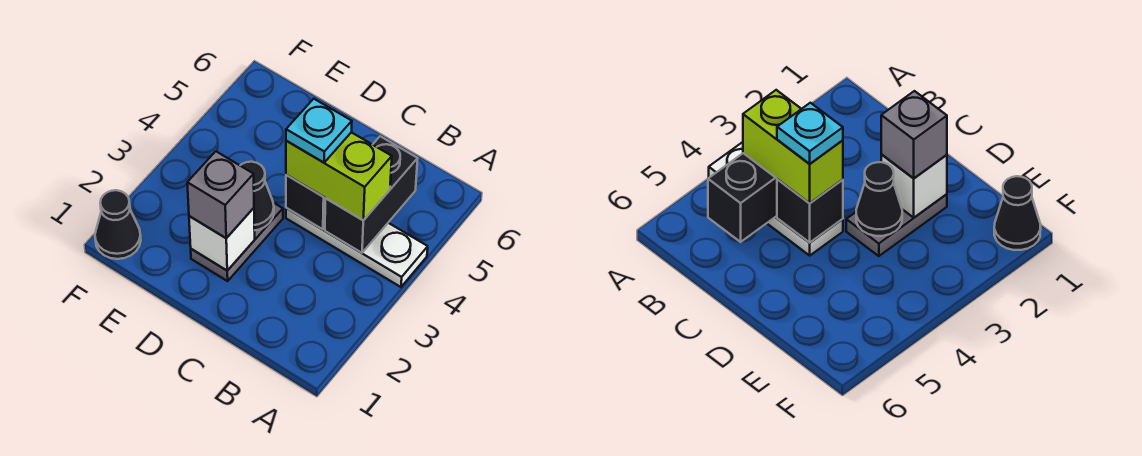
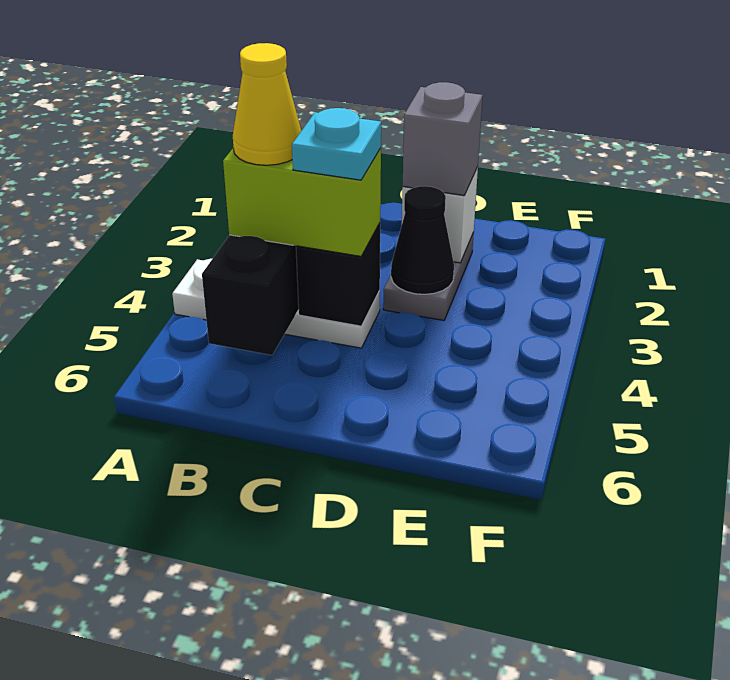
none -> yellow cone B4 level 4
black cone F1 level 1 -> none

